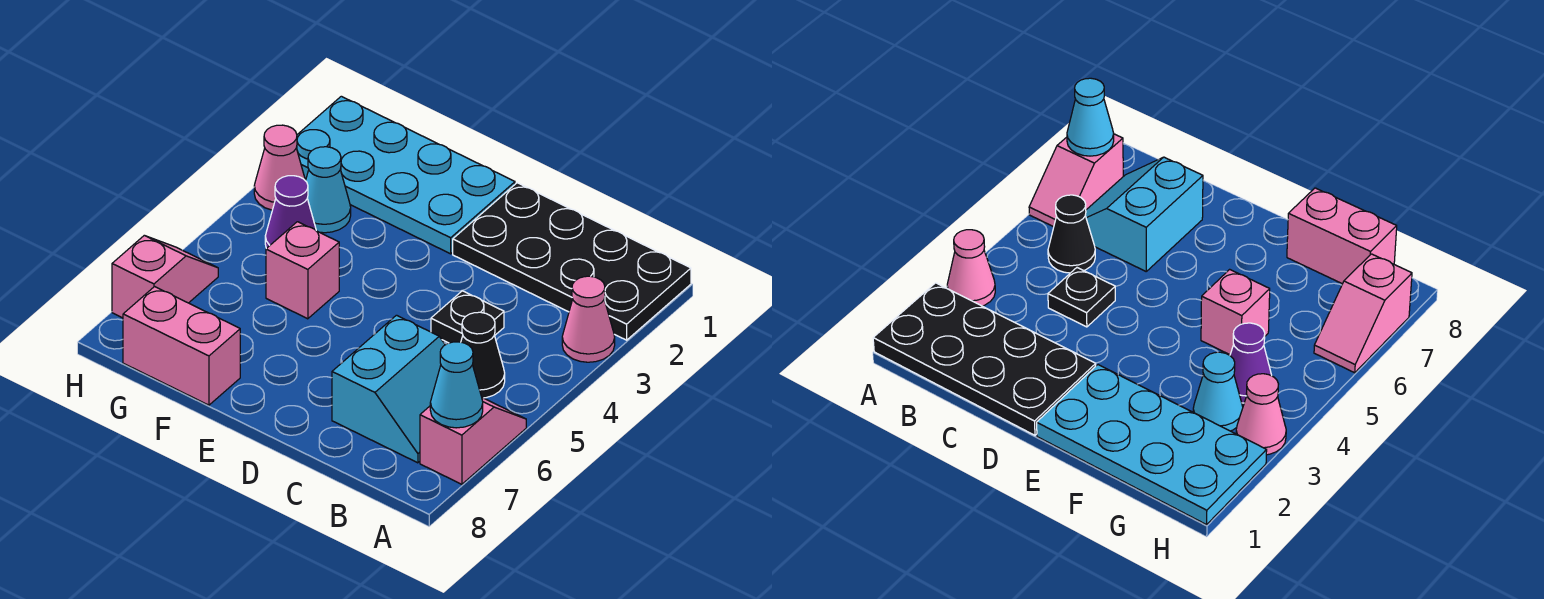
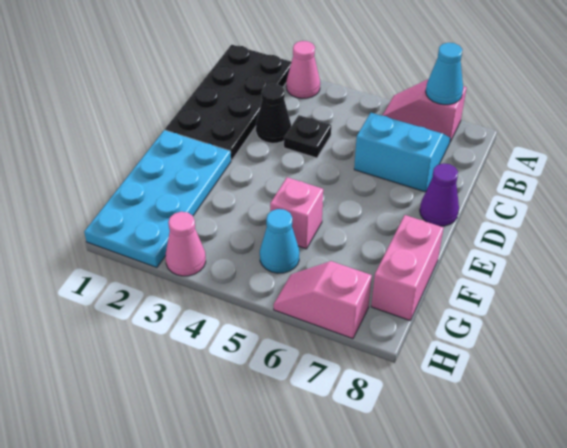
black cone B5 level 1 -> black cone C3 level 1
cyan cone G3 level 1 -> cyan cone G5 level 1
purple cone G4 level 1 -> purple cone D8 level 1

